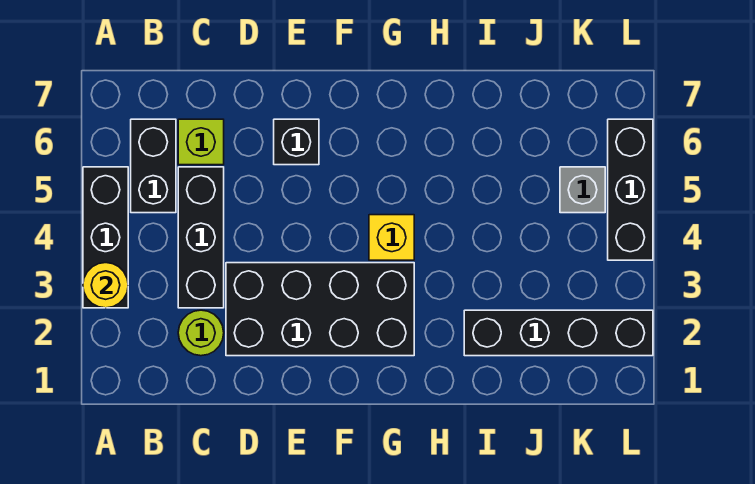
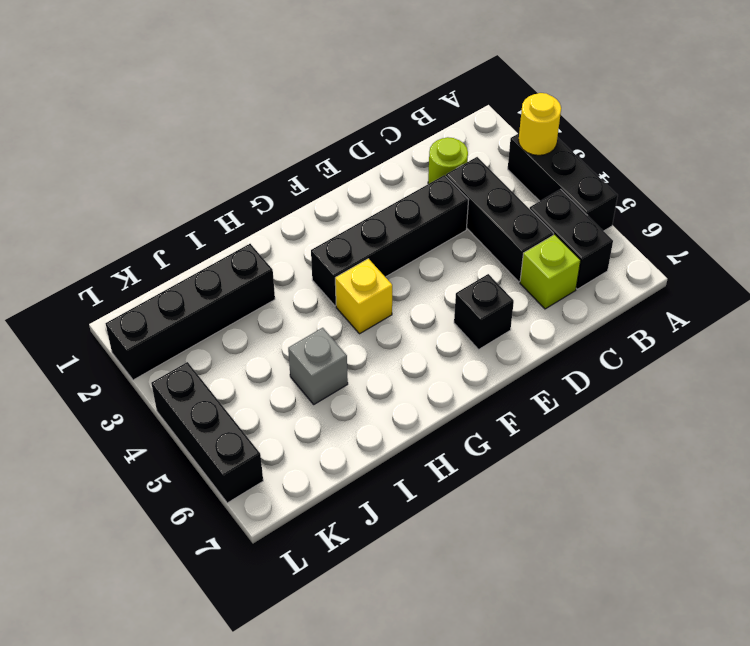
black brick D2:G3 level 1 -> black brick D3:G3 level 1
grey brick K5 level 1 -> grey brick I5 level 1

